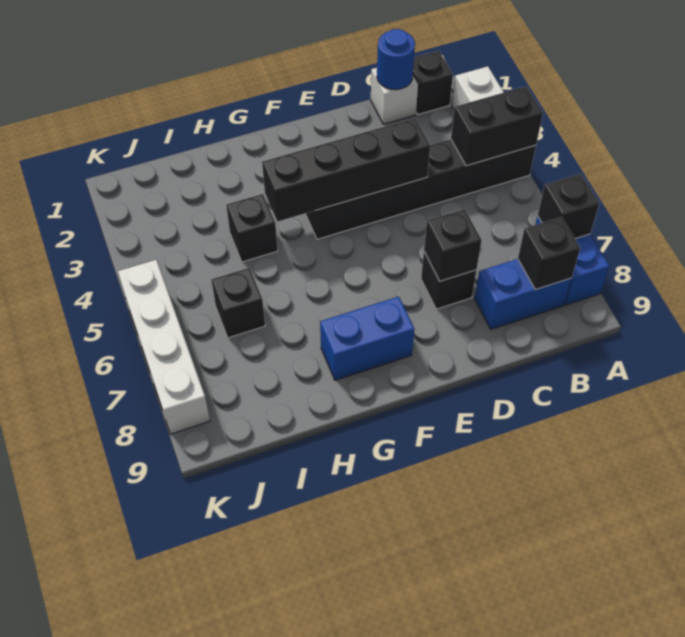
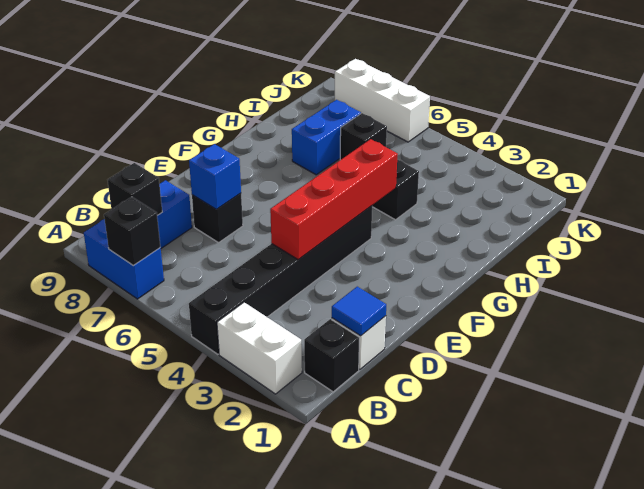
black brick A4:B4 level 2 -> none
blue round brick C1 level 2 -> blue tile C1 level 2
black brick D4:G4 level 2 -> red brick D4:G4 level 2
black brick D7 level 2 -> blue brick D7 level 2
blue brick F8:G8 level 1 -> blue brick H7:I7 level 1
white brick K5:K8 level 1 -> white brick K6:K8 level 1

